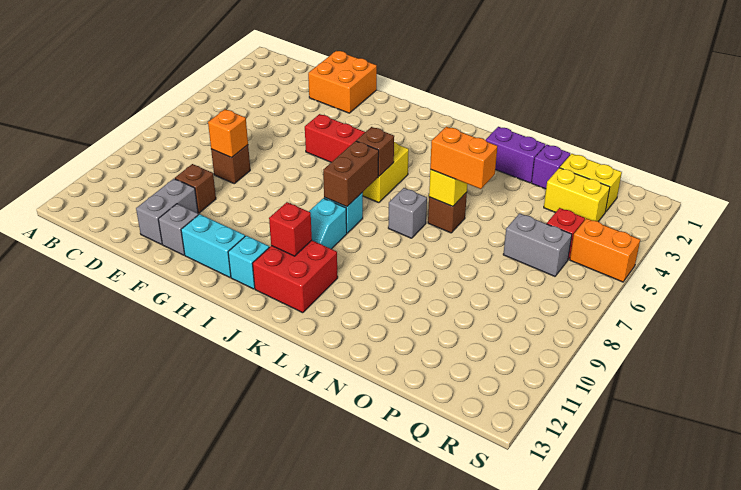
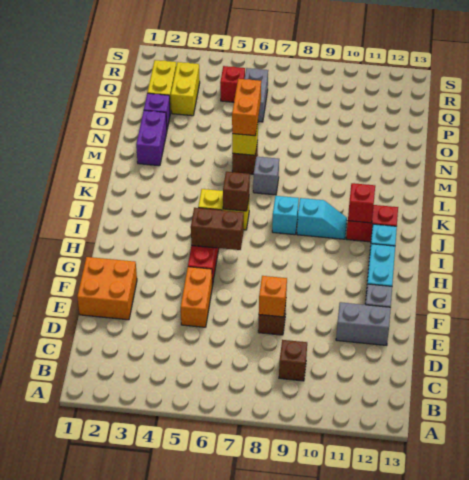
brown brick E10 level 1 -> brown brick C9 level 1
brown brick J7:J8 level 2 -> brown brick H5:H6 level 2
red brick J11:K12 level 1 -> red brick J11:J12 level 1
orange brick R5:S5 level 1 -> orange brick E5:F5 level 1

